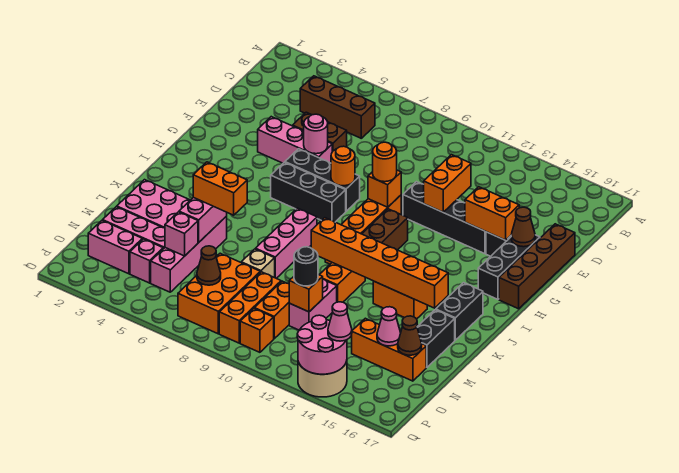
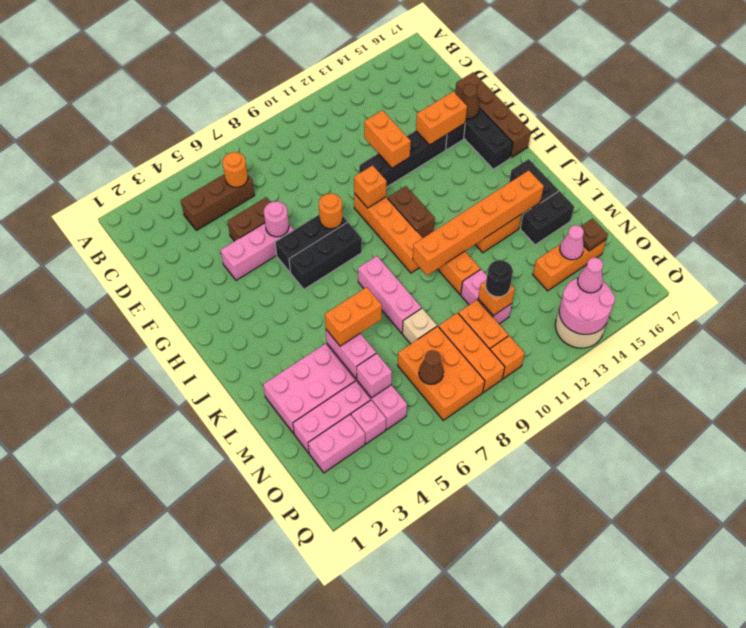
orange round brick G10 level 3 -> orange round brick C6 level 2
black brick L16:M16 level 1 -> black brick L15:L16 level 1
brown cone N16 level 2 -> brown plate N16 level 2

